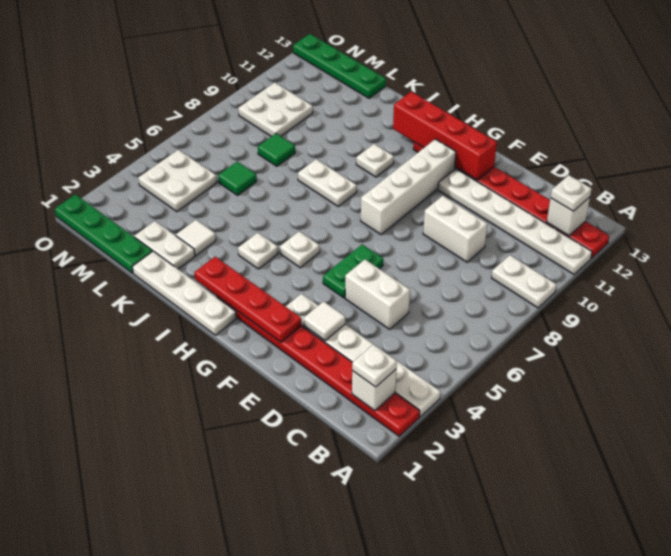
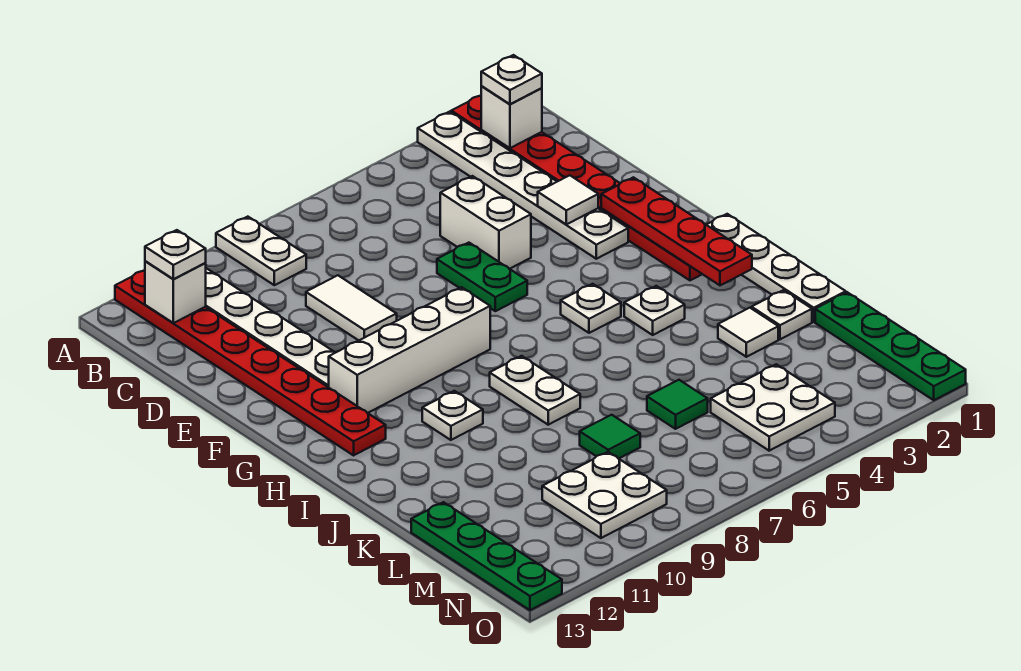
white brick D9:E9 level 1 -> white tile D9:E9 level 1
green plate F5:F6 level 1 -> green plate E6:F6 level 1
red brick F12:I12 level 2 -> none
white plate K2:L2 level 1 -> white plate K2 level 1

